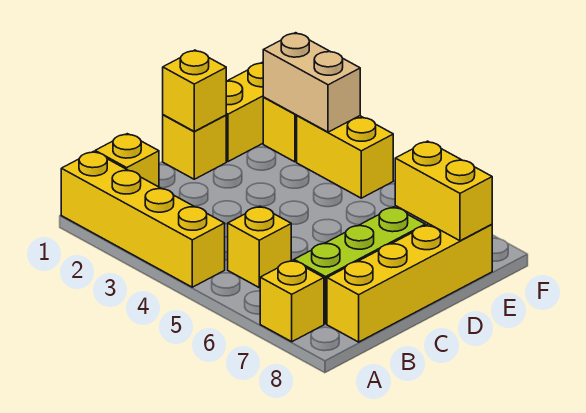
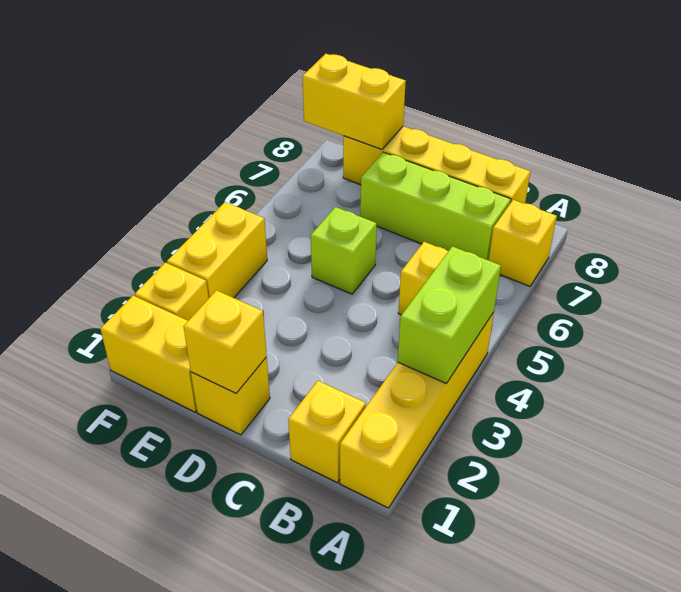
none -> lime brick A3:A4 level 2
none -> lime brick D5 level 1
yellow brick E7:E8 level 2 -> yellow brick E8:F8 level 2
tan brick F2:F3 level 2 -> none

